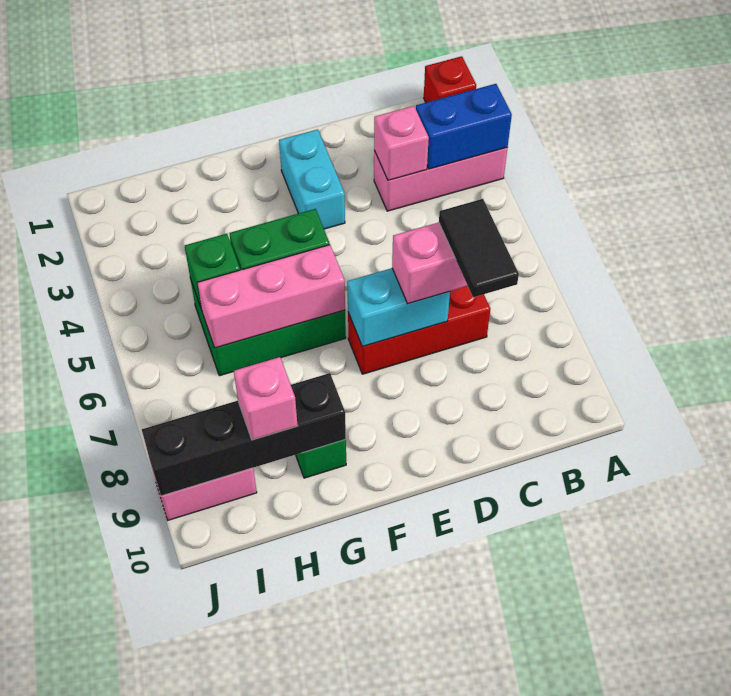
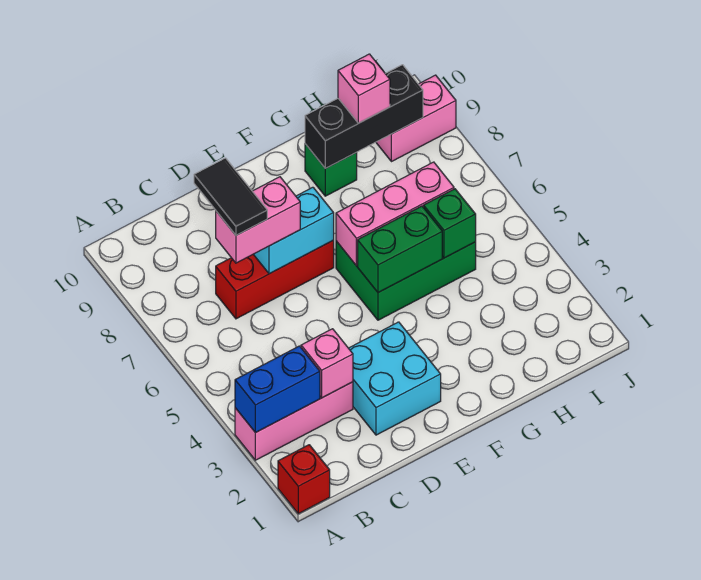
cyan brick E2:E3 level 1 -> cyan brick D2:E3 level 1
black brick G9:J9 level 2 -> black brick G9:I9 level 2

